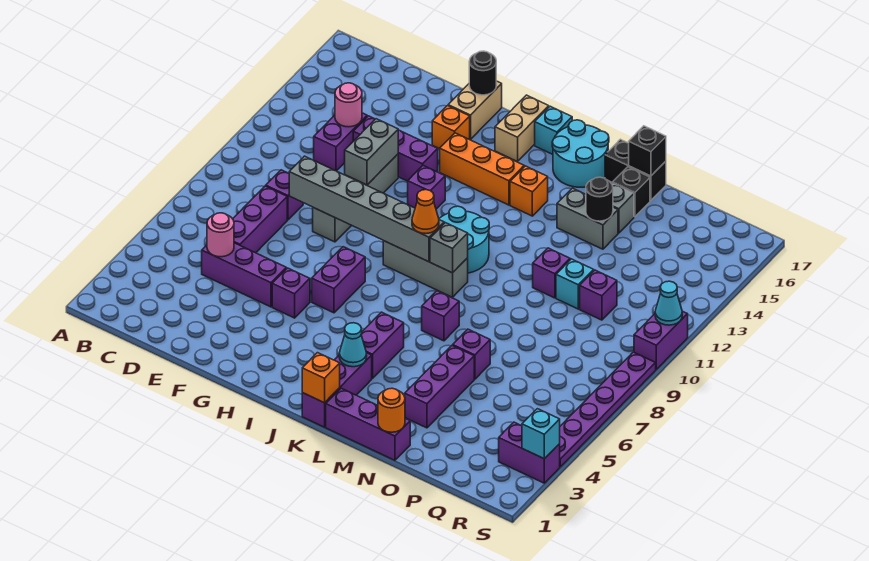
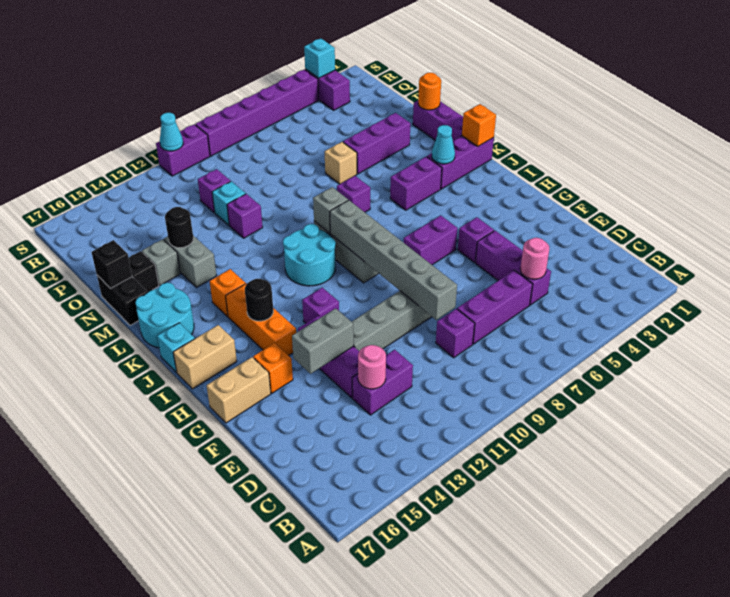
grey brick F11:F12 level 2 -> grey brick F13:F14 level 2
black round brick G17 level 2 -> black round brick I14 level 2
orange cone J9 level 3 -> none
purple brick N6 level 1 -> tan brick N6 level 1
purple plate S4:S9 level 1 -> purple brick S4:S9 level 1

